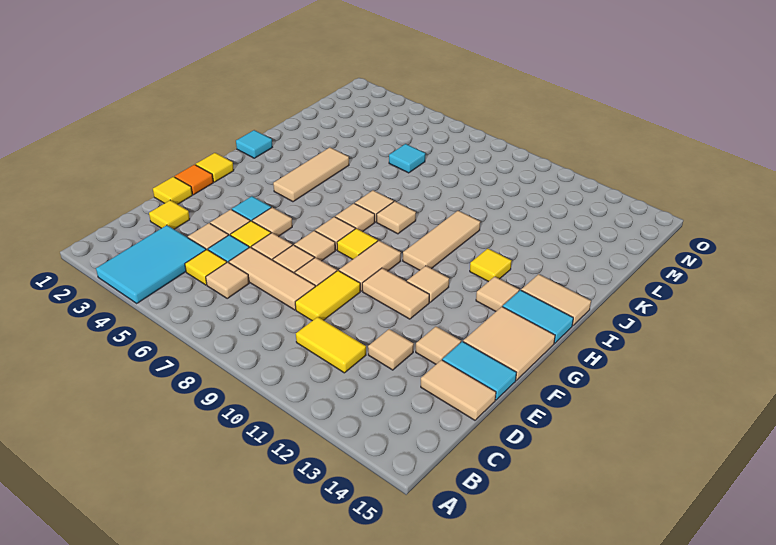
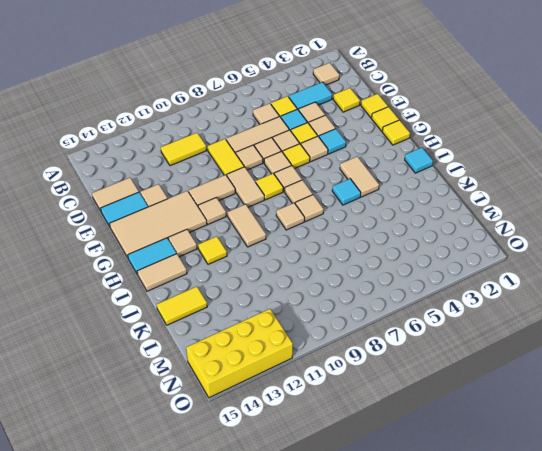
cyan tile A3:C4 level 1 -> cyan tile C3:C4 level 1
tan tile D12 level 1 -> tan tile B2 level 1
orange tile F1 level 1 -> yellow tile F1 level 1
none -> yellow tile F6 level 1
tan tile F14:G15 level 1 -> tan tile F12:G15 level 1
tan tile H4:J4 level 1 -> tan tile H4:I4 level 1
tan tile H10:J10 level 1 -> tan tile H10:I10 level 1
none -> yellow tile K14:K15 level 1
cyan tile L6 level 1 -> cyan tile I5 level 1
none -> yellow brick N12:O15 level 1

